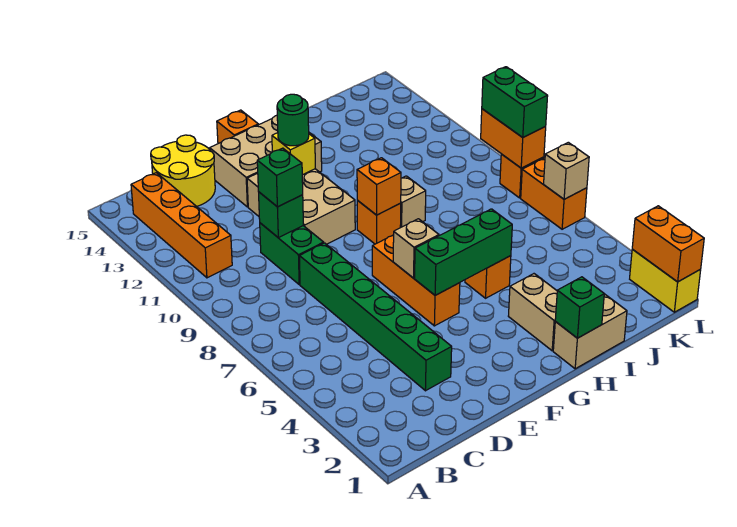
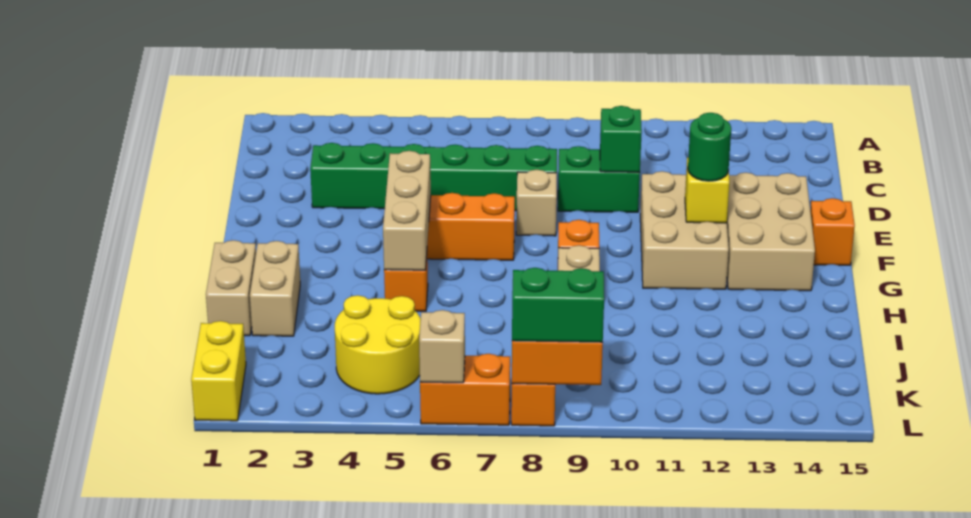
orange brick B11:B14 level 1 -> none
yellow round brick C14:D15 level 1 -> yellow round brick J4:K5 level 1
green brick D10 level 3 -> none
tan brick E10:F12 level 1 -> tan brick E11:G12 level 1
green brick F5:H5 level 2 -> tan brick F5:H5 level 2
tan brick F6 level 2 -> tan brick E8 level 1
orange brick G9 level 2 -> none
green brick H1 level 2 -> none
tan brick H2:H3 level 1 -> tan brick H2:I2 level 1
yellow brick L1:L2 level 1 -> yellow brick K1:L1 level 1
orange brick L1:L2 level 2 -> none

